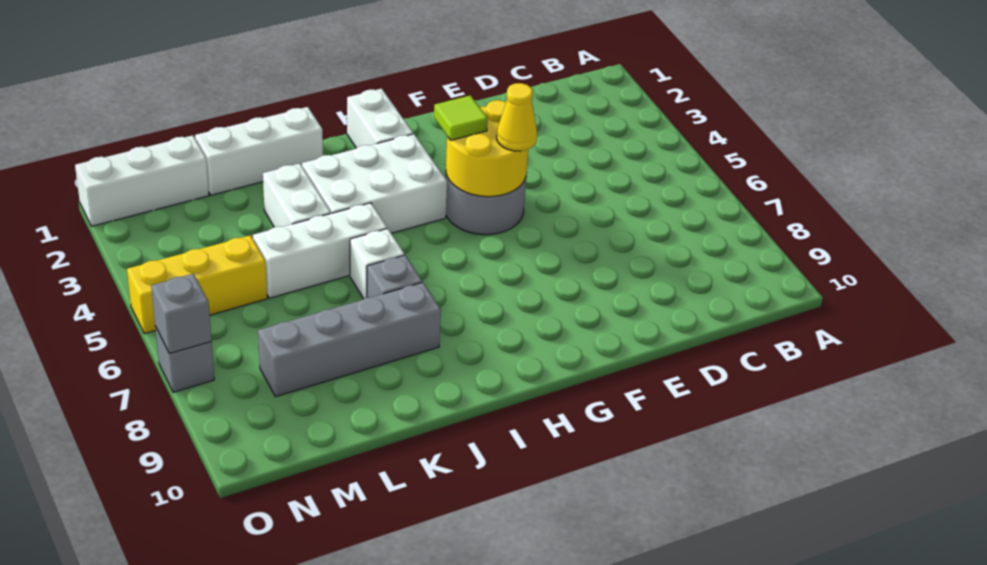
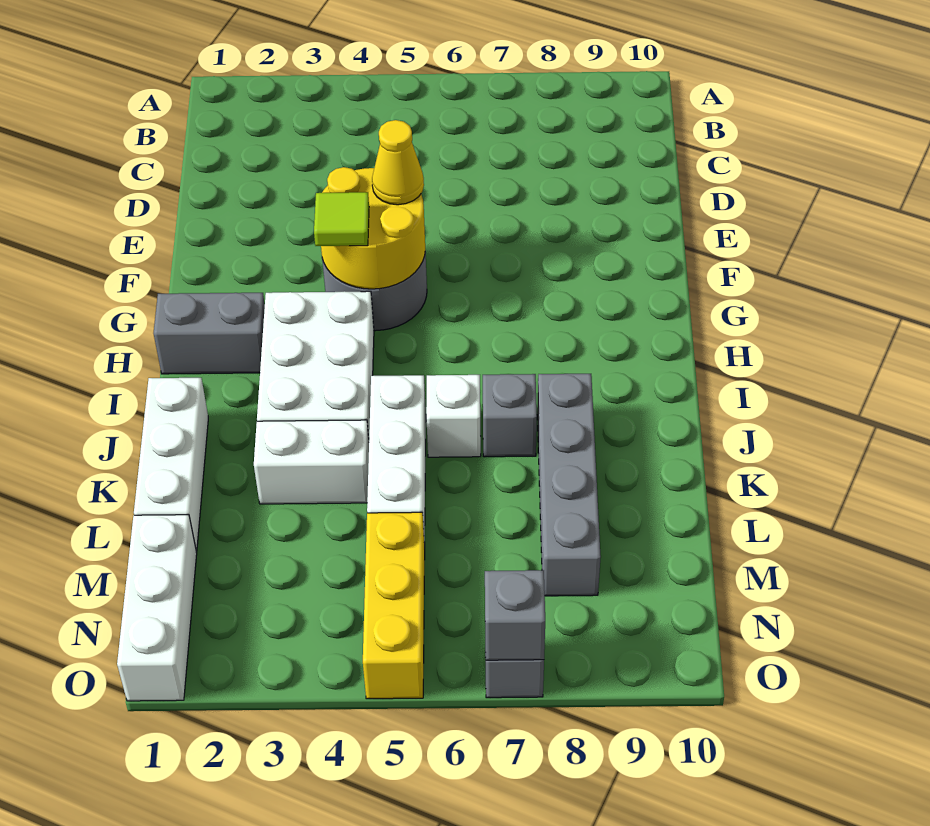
white brick H1:H2 level 1 -> grey brick H1:H2 level 1

